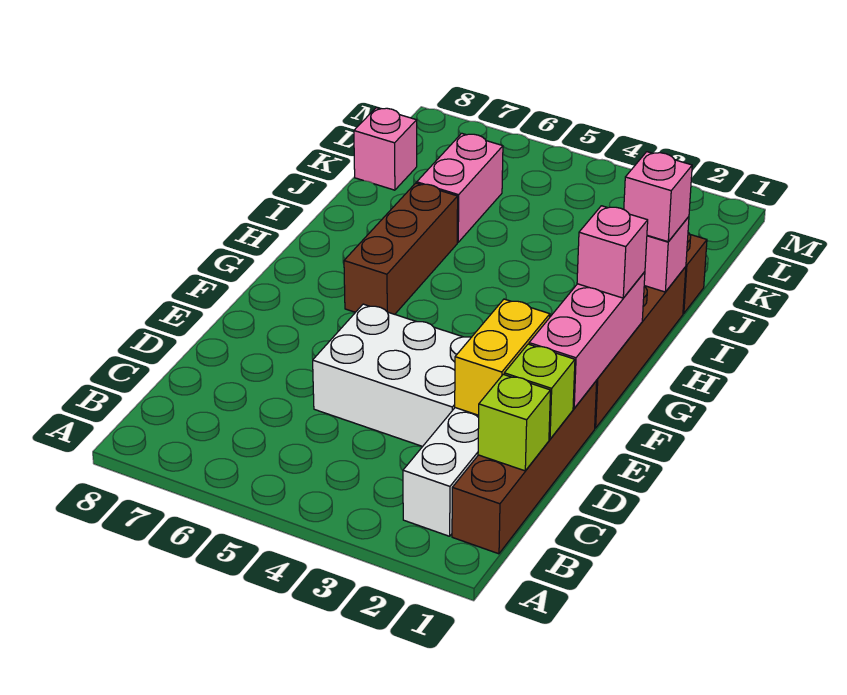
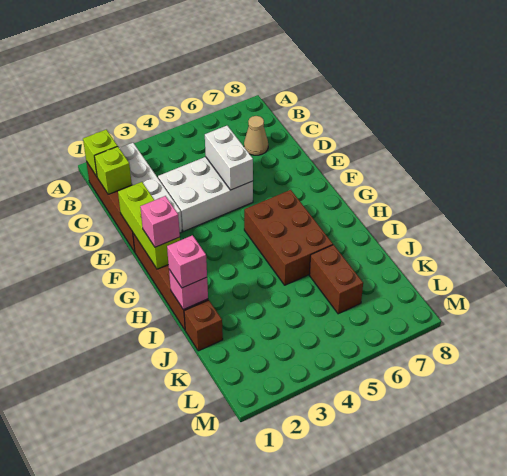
none -> tan cone C7 level 1
lime brick D1 level 2 -> lime brick B1 level 2
yellow brick D2:E2 level 2 -> none
none -> white brick D5:E5 level 2
pink brick E1:G1 level 2 -> lime brick E1:G1 level 2
brown brick G6:I6 level 1 -> brown brick G5:I6 level 1
pink brick J6:K6 level 1 -> brown brick J6:K6 level 1
pink brick K8 level 1 -> none

